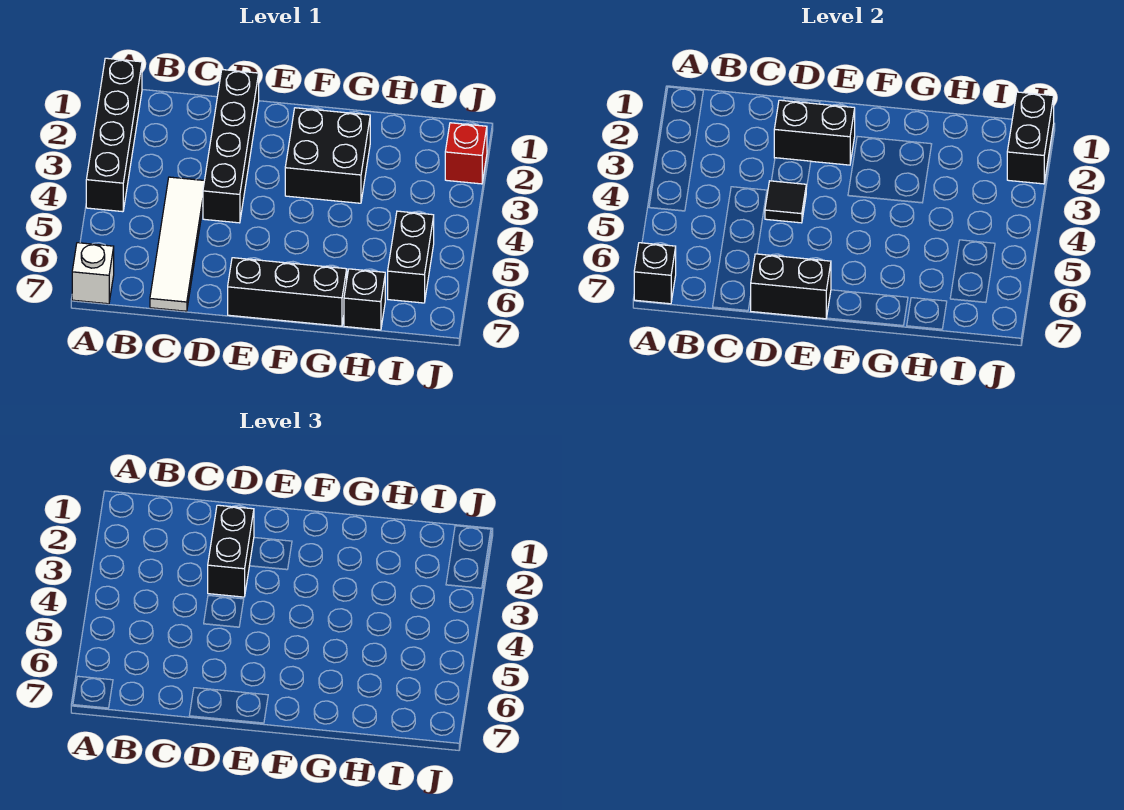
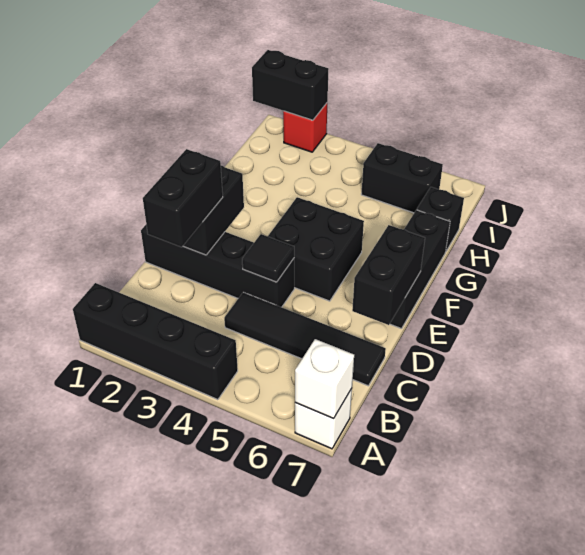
black brick A7 level 2 -> white brick A7 level 2
white tile C4:C7 level 1 -> black tile C4:C7 level 1
black brick D2:D3 level 3 -> black brick C2:D2 level 3
black brick F2:G3 level 1 -> black brick E4:F5 level 1

